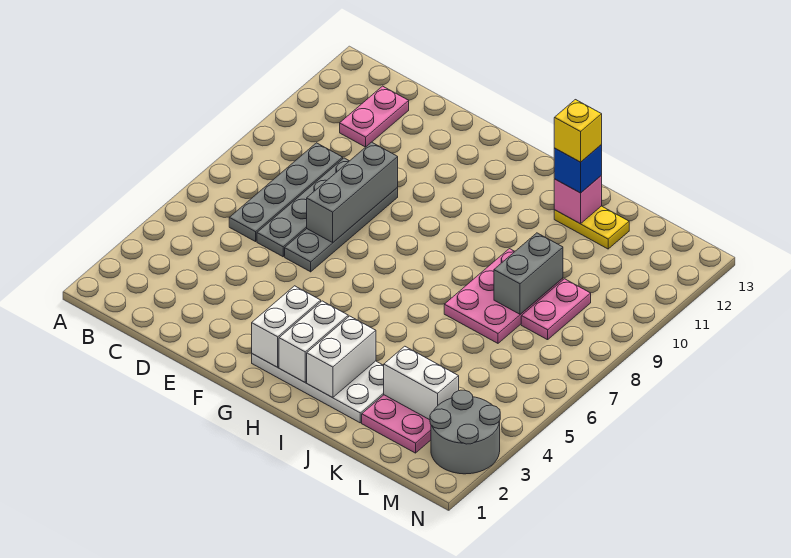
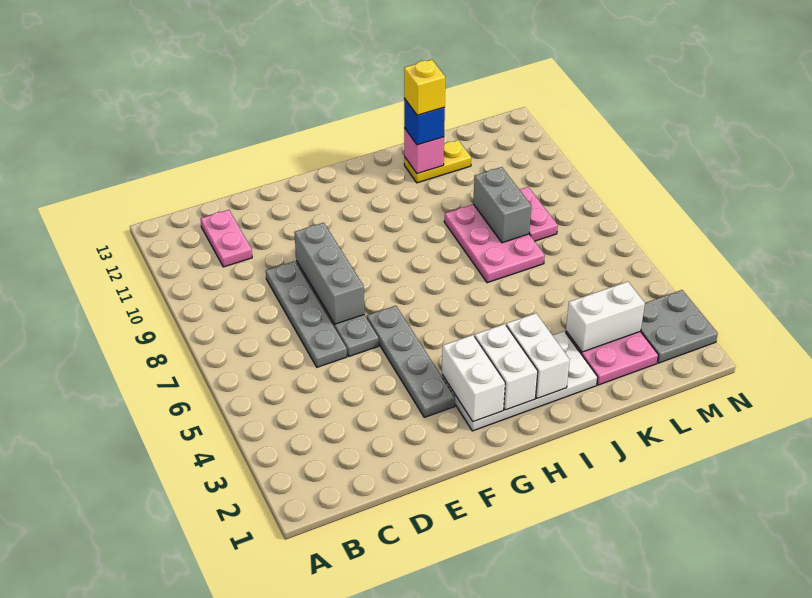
grey plate C6:C9 level 1 -> grey plate F3:F6 level 1
grey round brick M2:N3 level 1 -> grey plate M2:N3 level 1

